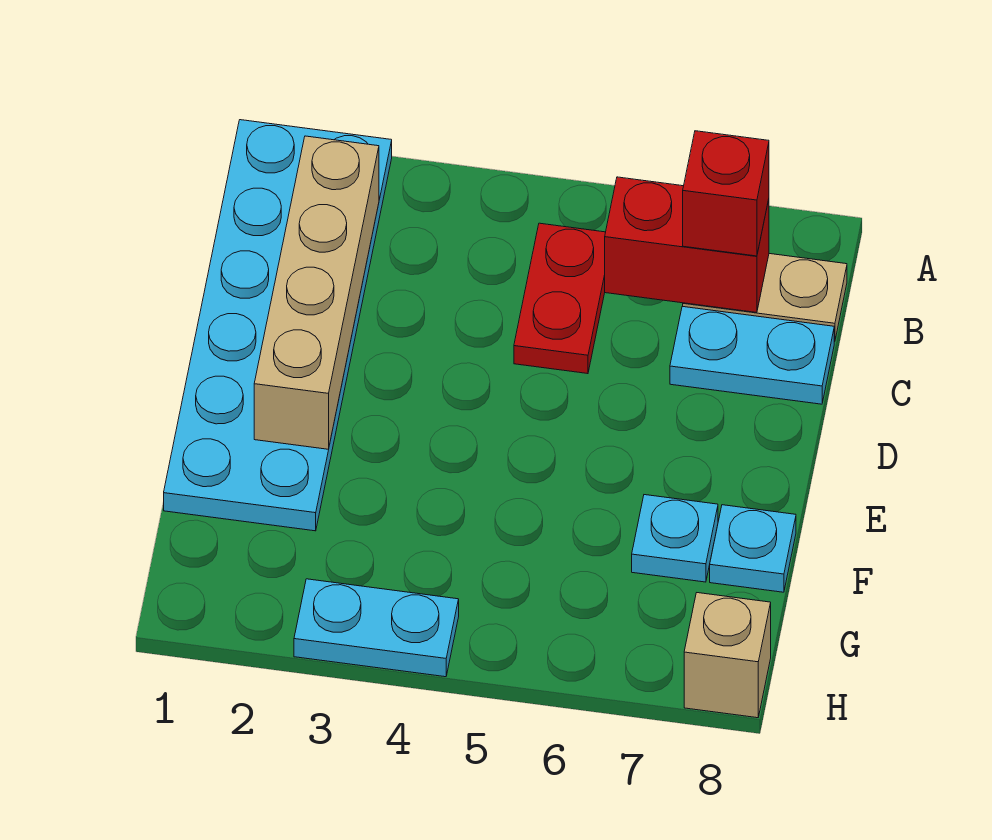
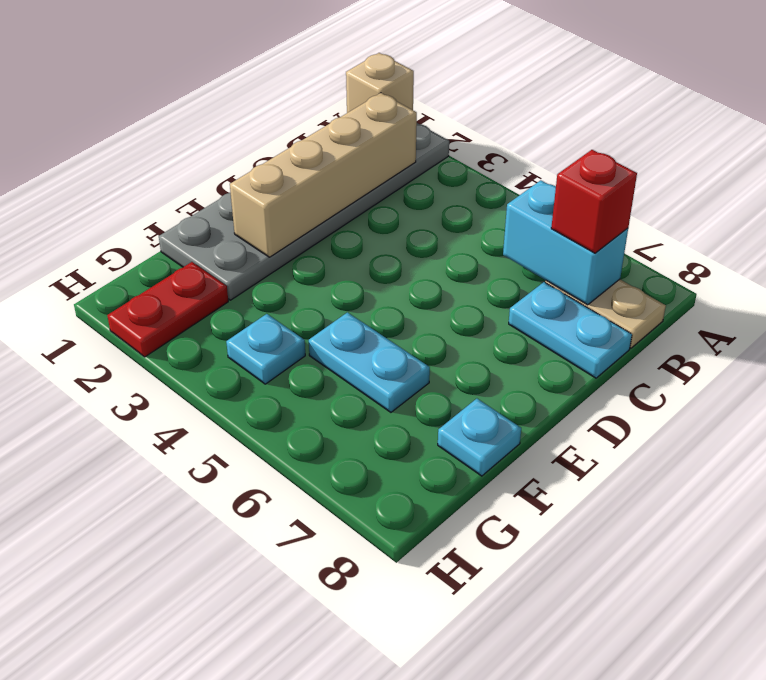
cyan plate A1:F2 level 1 -> grey plate A1:F2 level 1
red plate B5:C5 level 1 -> red plate G2:H2 level 1
red brick B6:B7 level 2 -> cyan brick B6:B7 level 2
cyan plate F7 level 1 -> cyan plate G4 level 1
cyan plate H3:H4 level 1 -> cyan plate F5:F6 level 1
tan brick H8 level 1 -> tan brick A1 level 2

